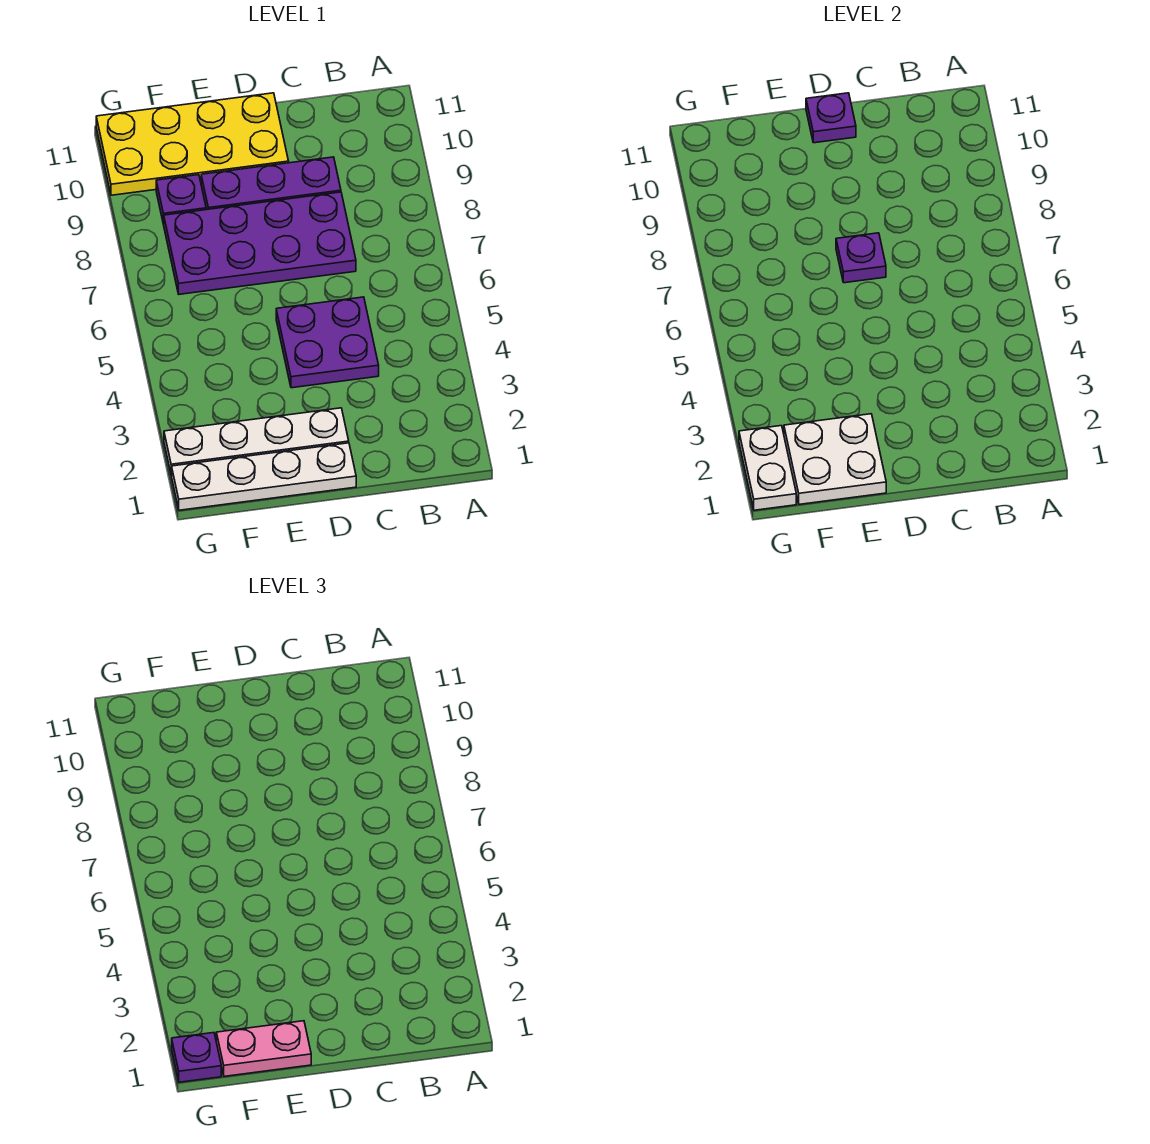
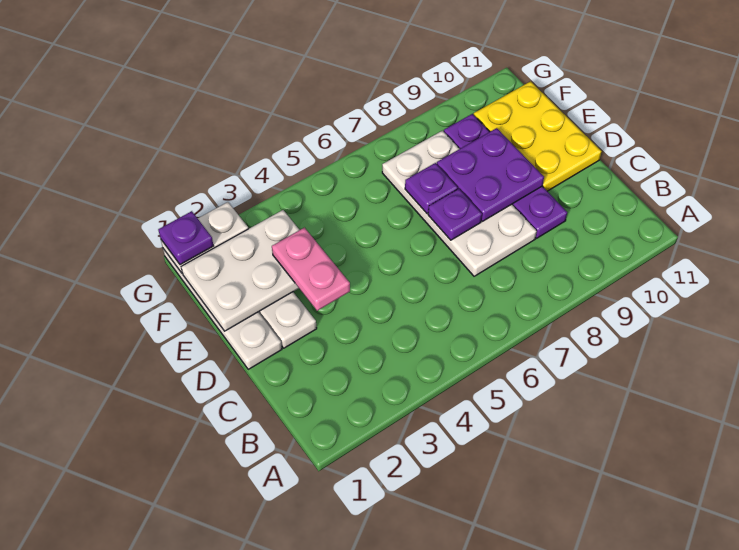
purple plate C4:D5 level 1 -> purple plate D8:E9 level 2
purple plate C7:F8 level 1 -> white plate C7:F8 level 1
yellow plate D10:G11 level 1 -> yellow plate D10:F11 level 1
purple plate D11 level 2 -> purple plate E7 level 2
white plate E1:F2 level 2 -> white plate E1:F3 level 2
pink plate E1:F1 level 3 -> pink plate D3:E3 level 3

